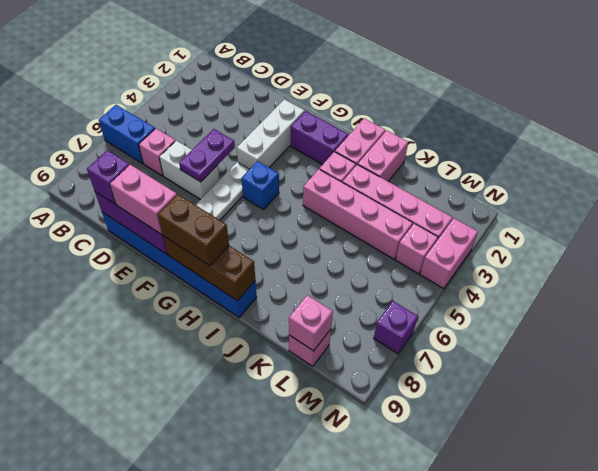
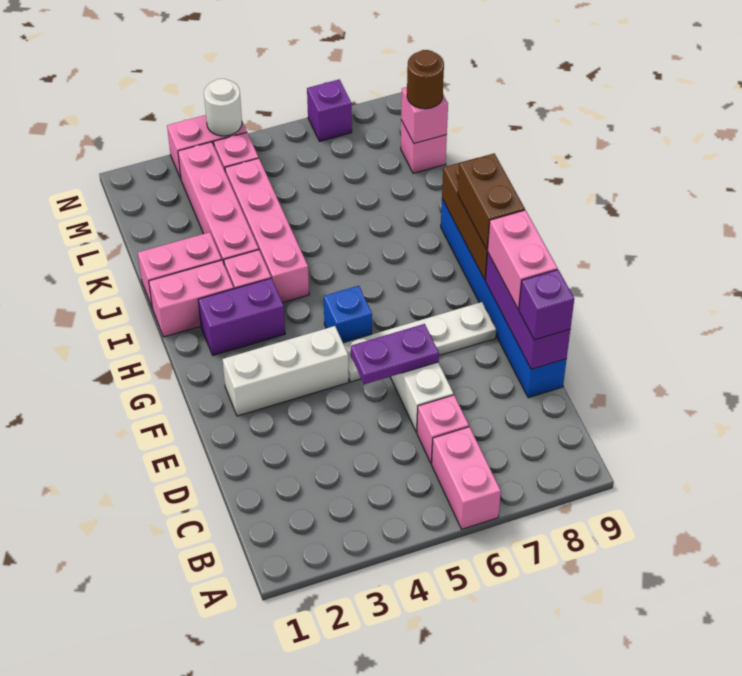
blue brick A6:B6 level 1 -> pink brick A6:B6 level 1
purple brick G2:H2 level 1 -> purple brick H2:H3 level 1
none -> brown round brick L9 level 3
none -> white round brick N4 level 2

